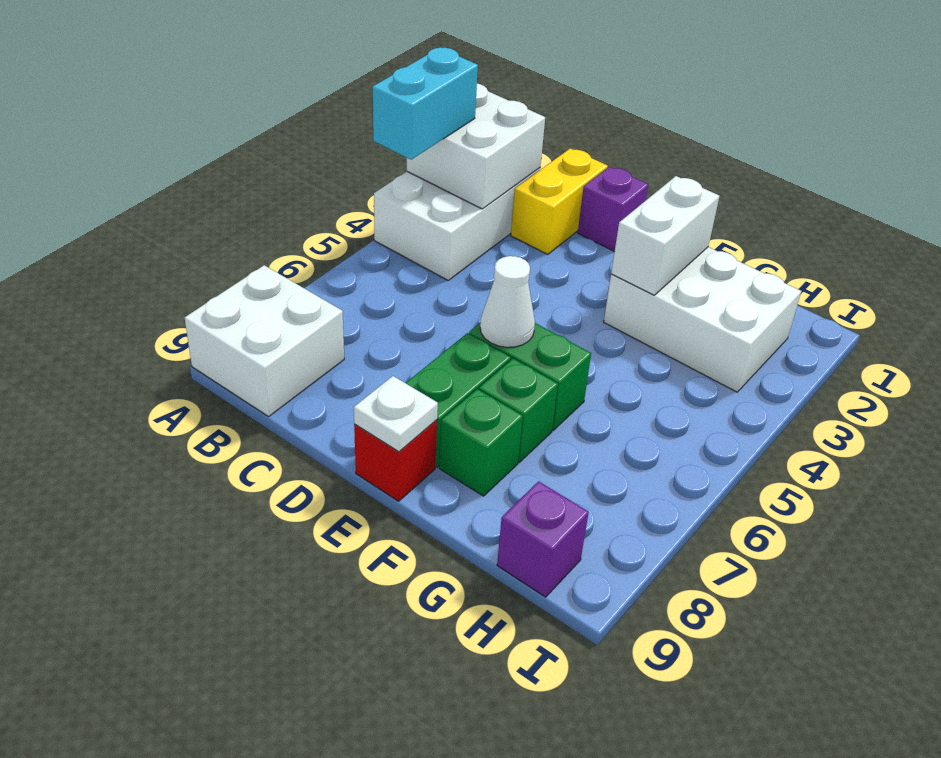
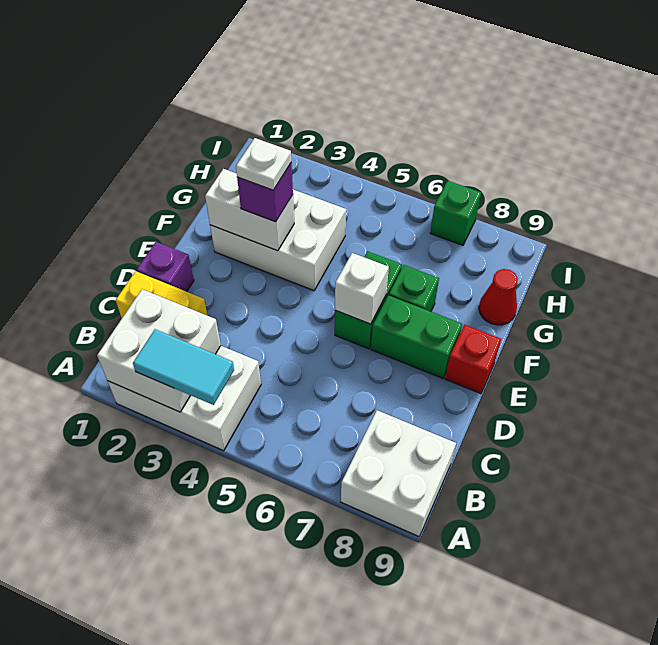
cyan brick A3:A4 level 3 -> cyan tile A3:A4 level 3
white cone E6 level 2 -> white brick E6 level 2
white plate E9 level 2 -> white plate F3 level 4
white brick F2:H3 level 1 -> white brick F2:G4 level 1
green brick F8 level 1 -> green brick I7 level 1
none -> red cone G9 level 1
purple brick H9 level 1 -> purple brick F3 level 3

